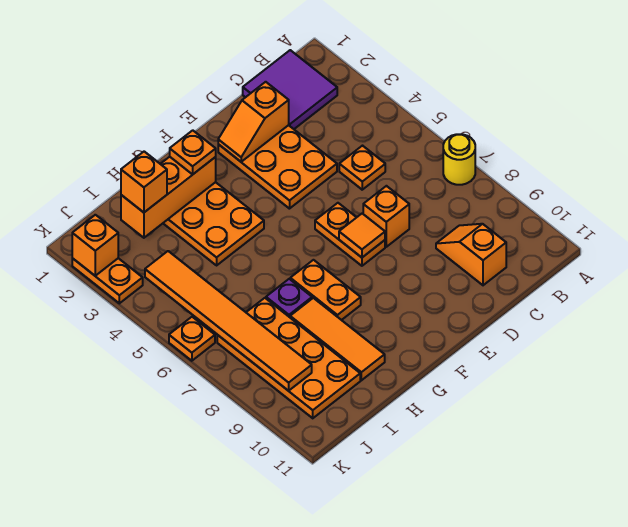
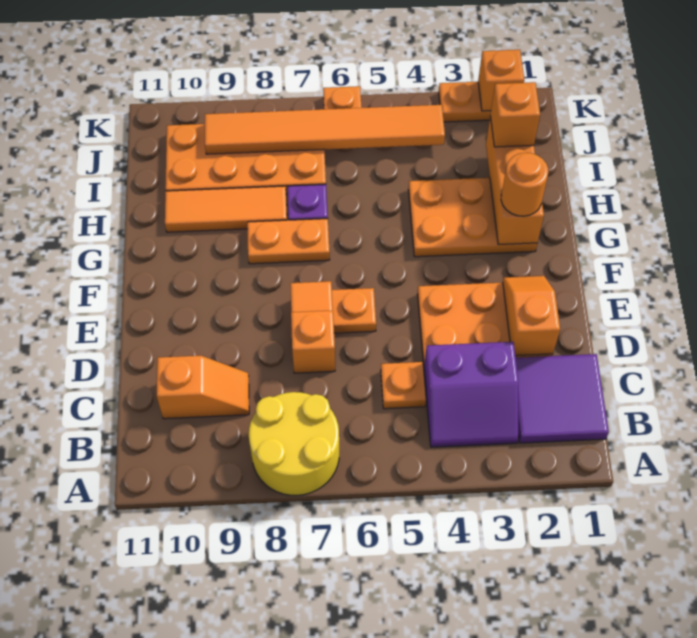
yellow round brick A7 level 1 -> yellow round brick A7:B8 level 1
none -> purple slope B3:C4 level 1 top C
orange plate G2 level 3 -> orange round brick G2 level 3

